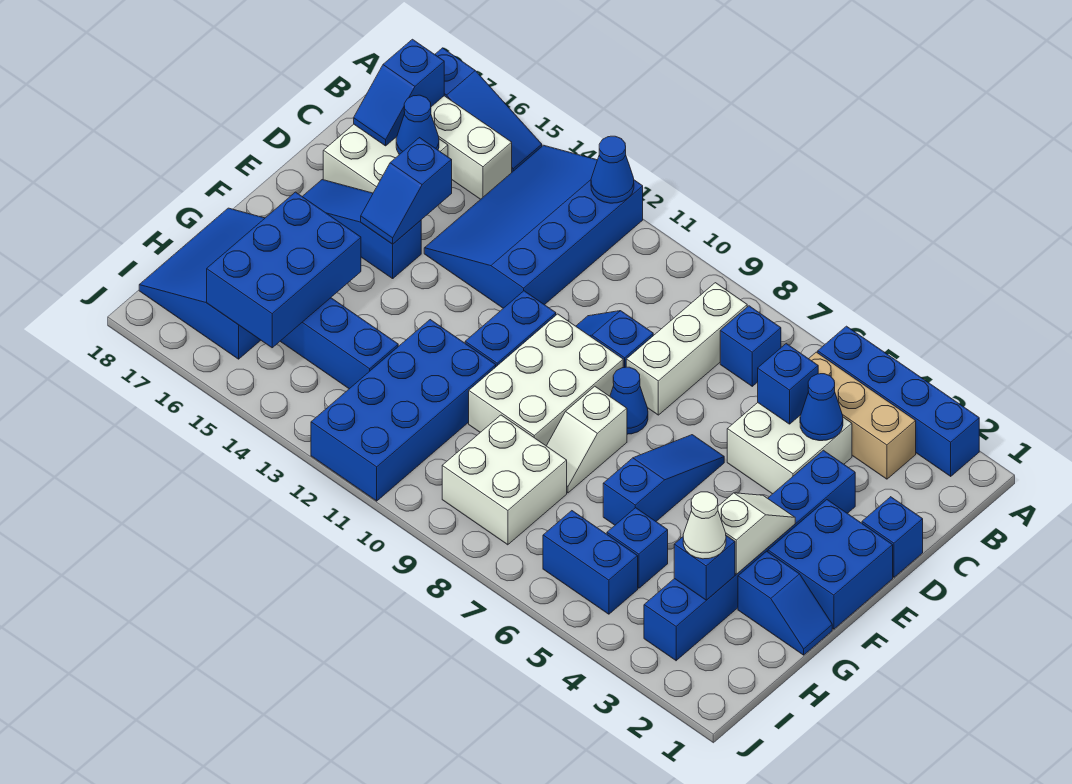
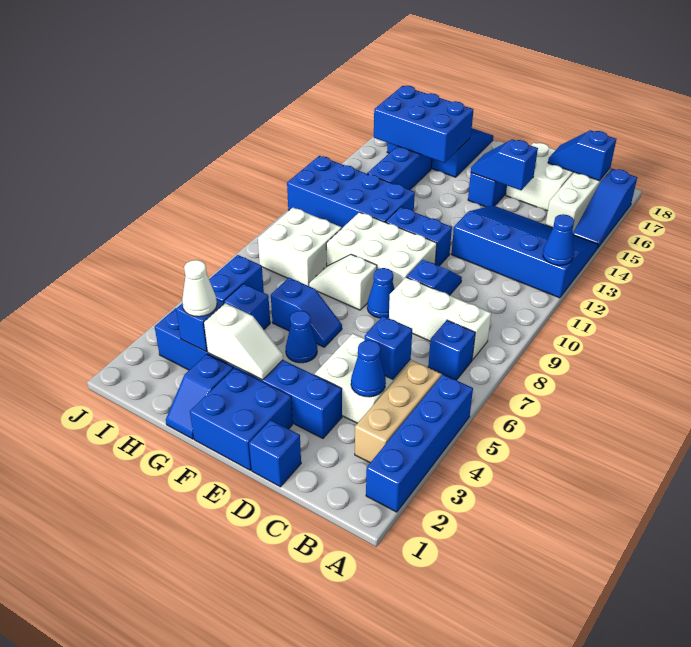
blue cone C16 level 2 -> blue cone F5 level 1
blue slope E6:G6 level 1 top G -> blue slope F6:G6 level 1 top G

